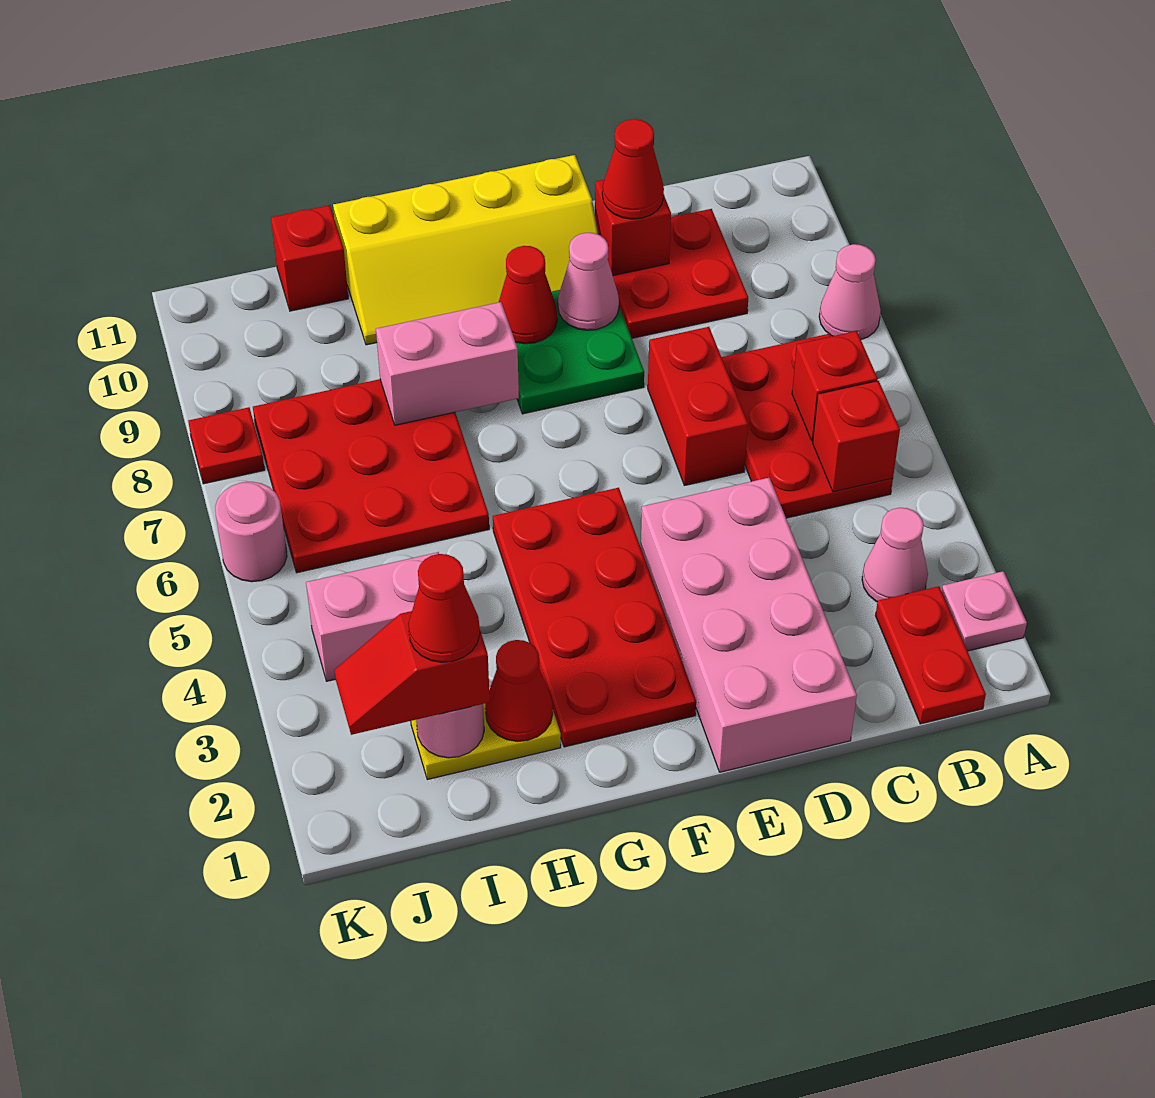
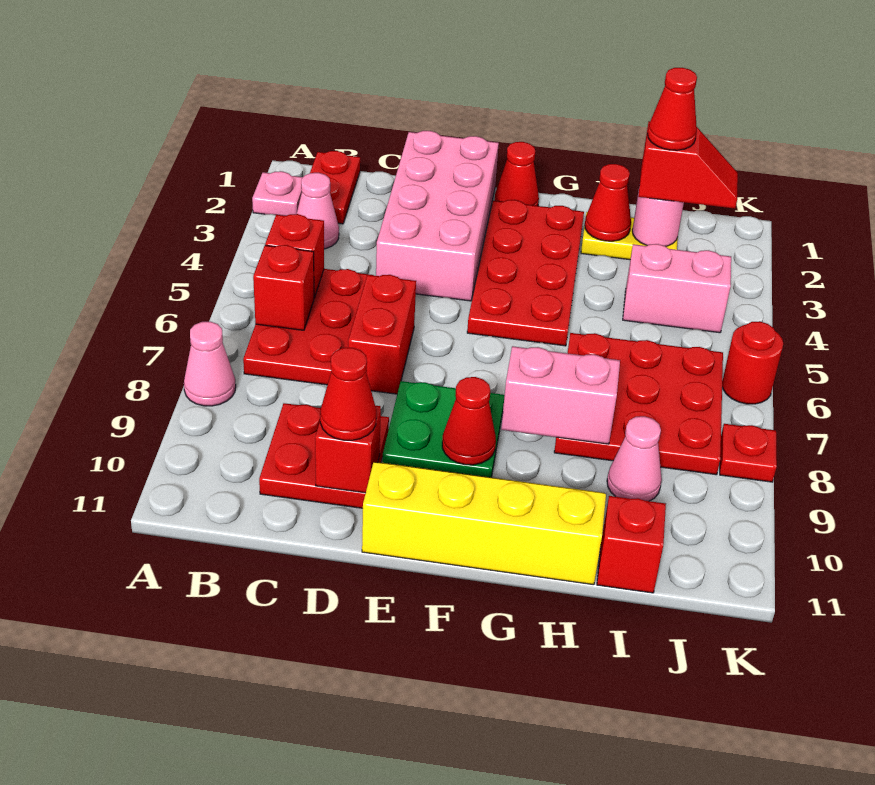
pink cone E9 level 2 -> pink cone I9 level 1
none -> red cone F1 level 1
pink round brick K6 level 1 -> red round brick K6 level 1

